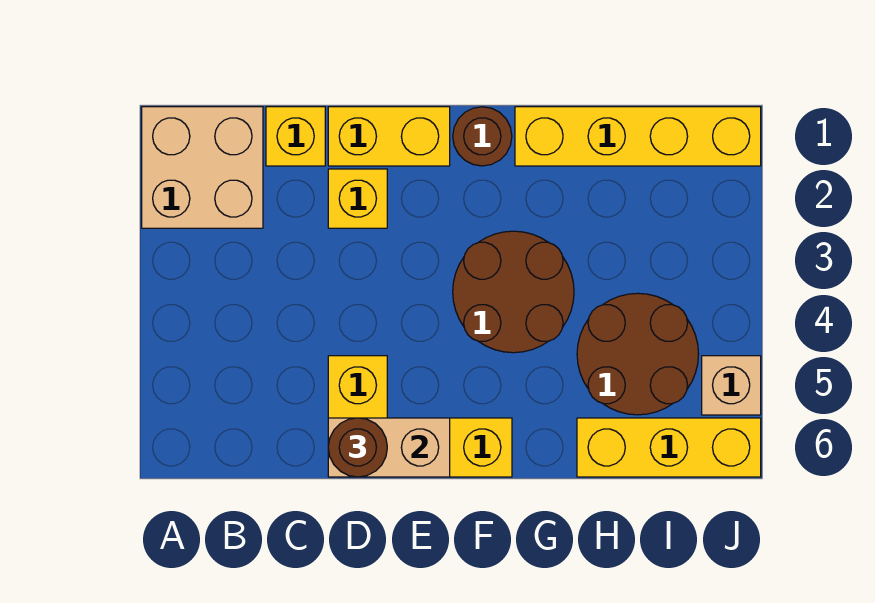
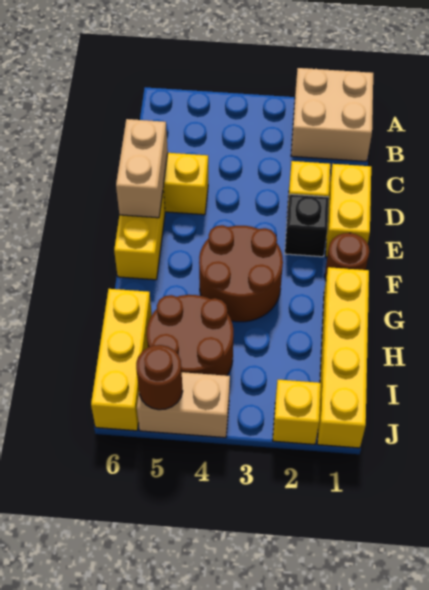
yellow brick C1 level 1 -> yellow brick J2 level 1
brown round brick D6 level 3 -> brown round brick J5 level 2
none -> black brick E2 level 1
tan brick J5 level 1 -> tan brick J4:J5 level 1

